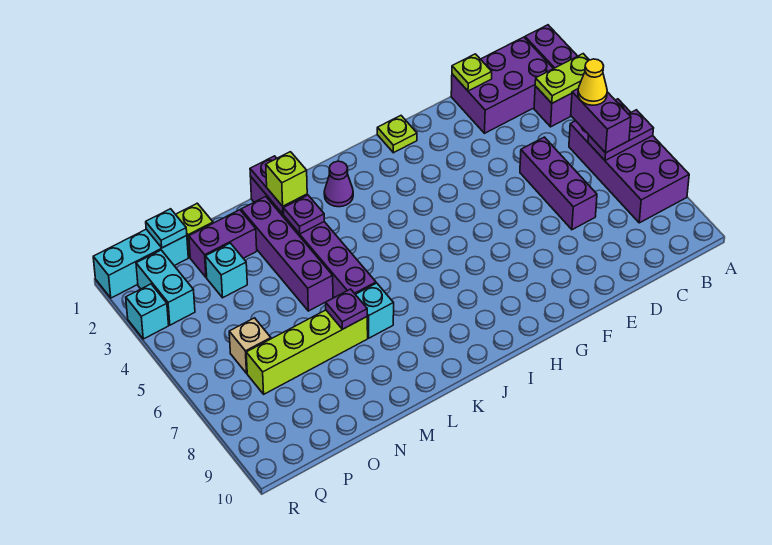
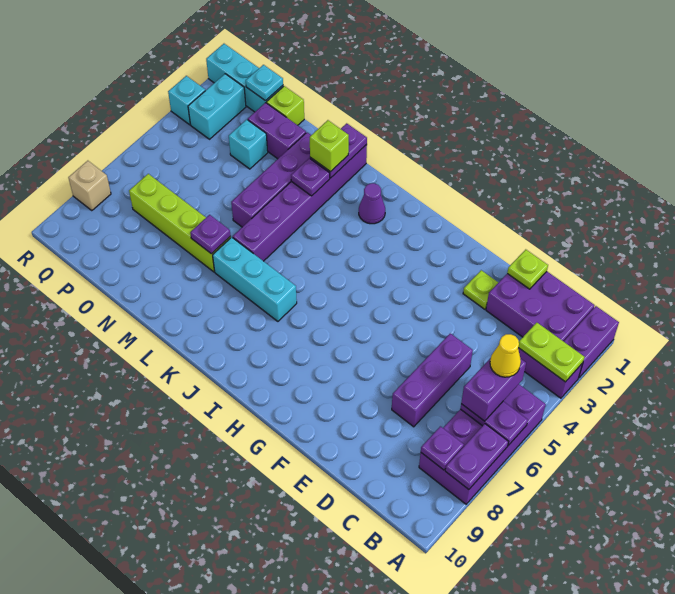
none -> purple plate A7:A8 level 2
none -> purple plate B8 level 2
lime plate G1 level 1 -> lime plate E2 level 1
cyan brick L7 level 1 -> cyan brick J7:L7 level 1
tan brick P6 level 1 -> tan brick R8 level 1

